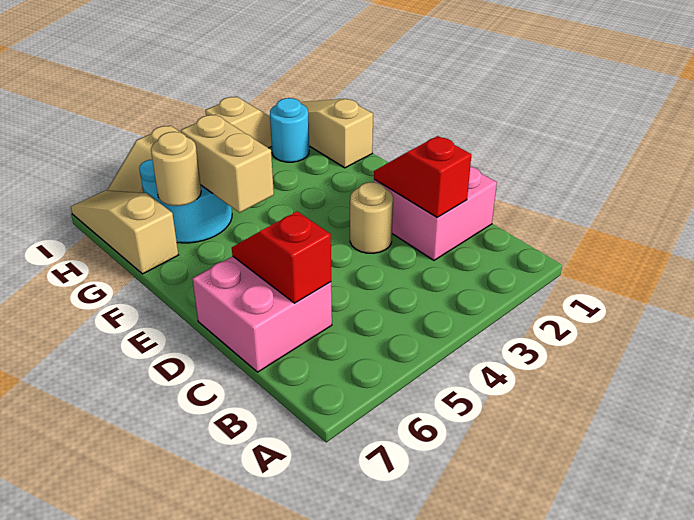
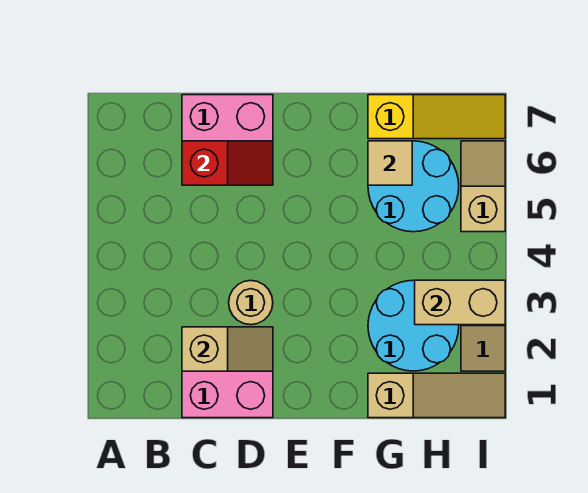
red slope C2:D2 level 2 top C -> tan slope C2:D2 level 2 top C
tan brick F5:G5 level 2 -> tan brick H3:I3 level 2
tan round brick G6 level 2 -> tan tile G6 level 2
tan slope G7:I7 level 1 top G -> yellow slope G7:I7 level 1 top G
cyan round brick H2 level 1 -> cyan round brick G2:H3 level 1

